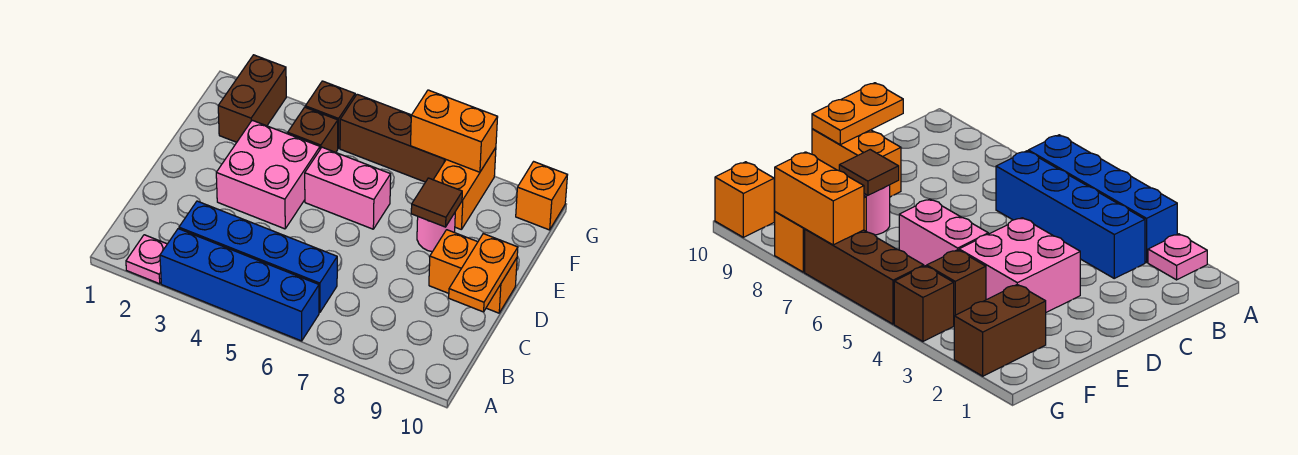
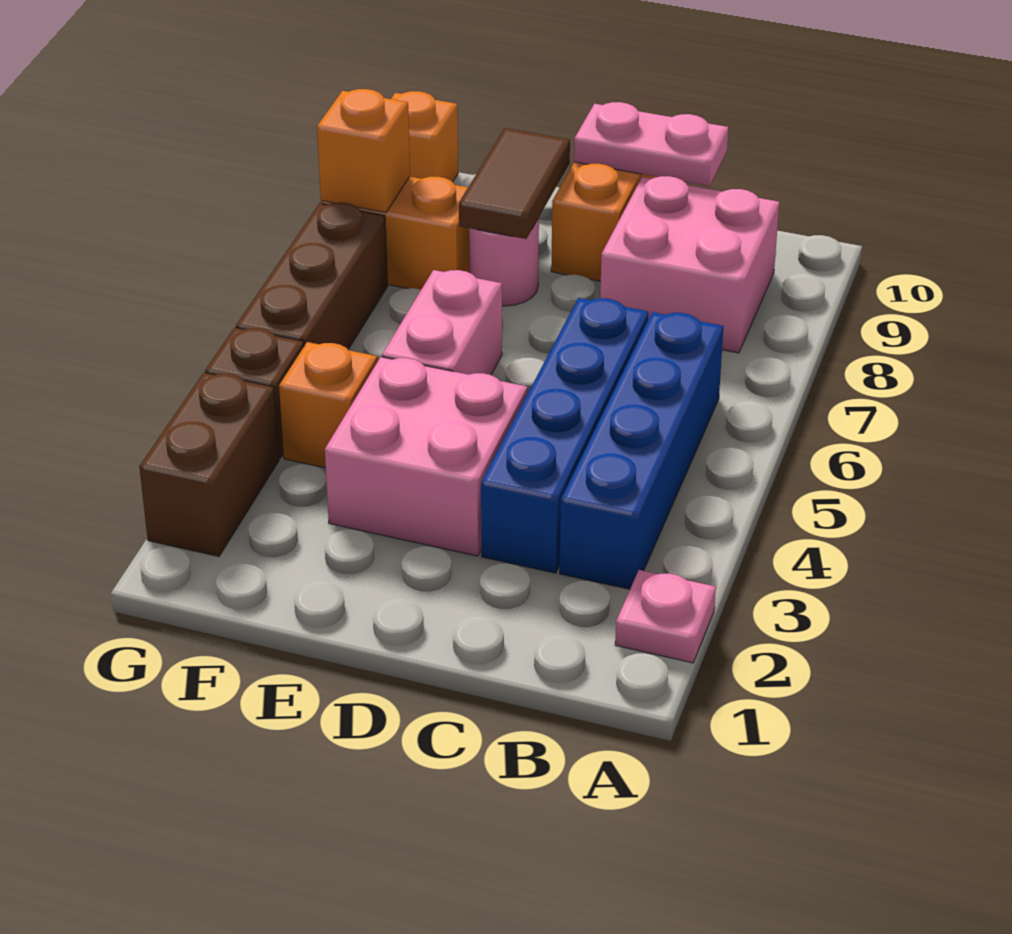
blue brick A3:A6 level 1 -> blue brick C3:C6 level 1
none -> pink brick B8:C9 level 1
orange plate C10:D10 level 2 -> pink plate C10:D10 level 2
brown tile E8 level 2 -> brown tile E8:E9 level 2
brown brick F2:G2 level 1 -> brown brick G2:G3 level 1
brown brick F4 level 1 -> orange brick F4 level 1
orange brick G7:G8 level 2 -> orange brick G8 level 2

